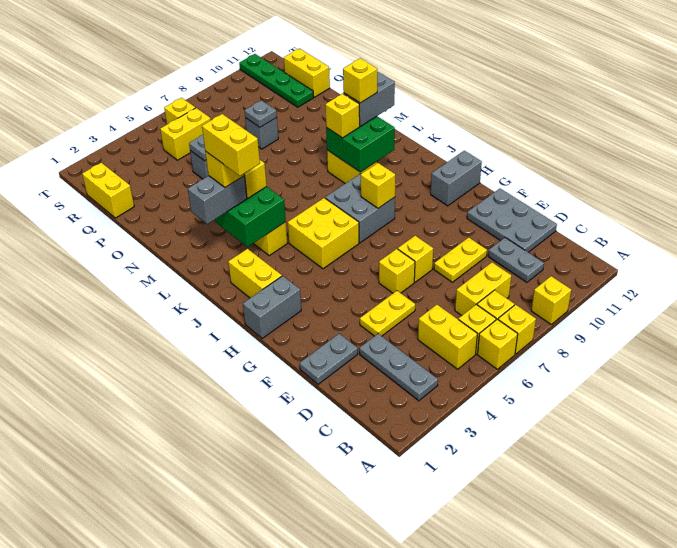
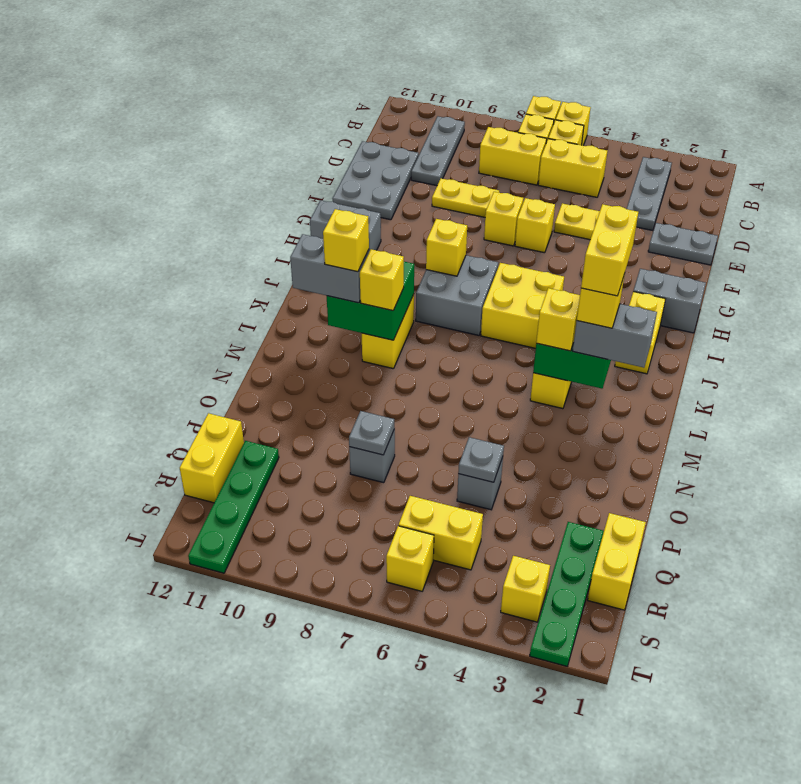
yellow brick A9 level 1 -> yellow brick S3 level 1
yellow brick B5:C5 level 1 -> yellow brick C5:C6 level 1
grey plate C10:D10 level 1 -> grey plate B10:D10 level 1
none -> green plate Q2:T2 level 1

